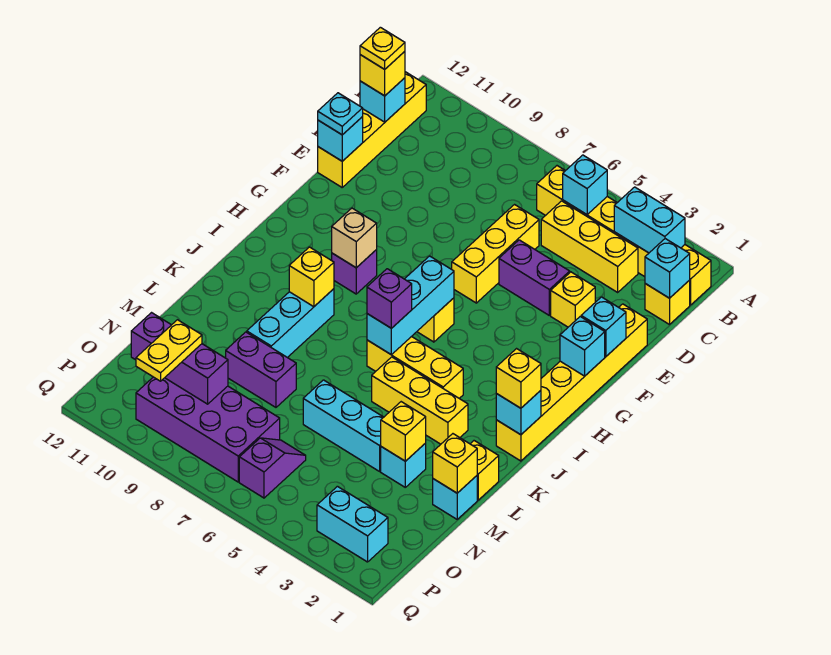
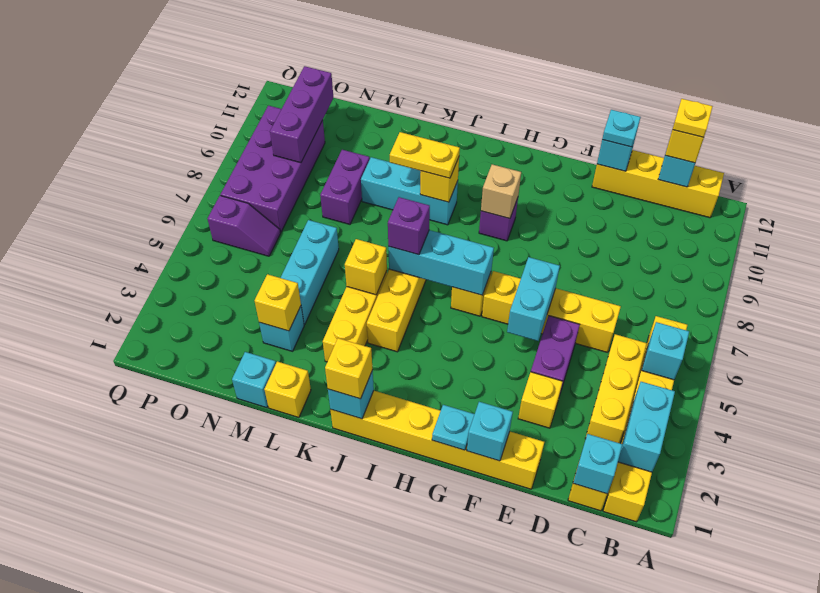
yellow brick D6:F6 level 1 -> yellow brick D6:G6 level 1
cyan brick G1 level 2 -> cyan plate G1 level 2
yellow brick M1 level 2 -> yellow brick K5 level 2
yellow plate O10:P10 level 3 -> yellow plate J9:K9 level 3
cyan brick P2:P3 level 1 -> cyan brick F5:F6 level 2

